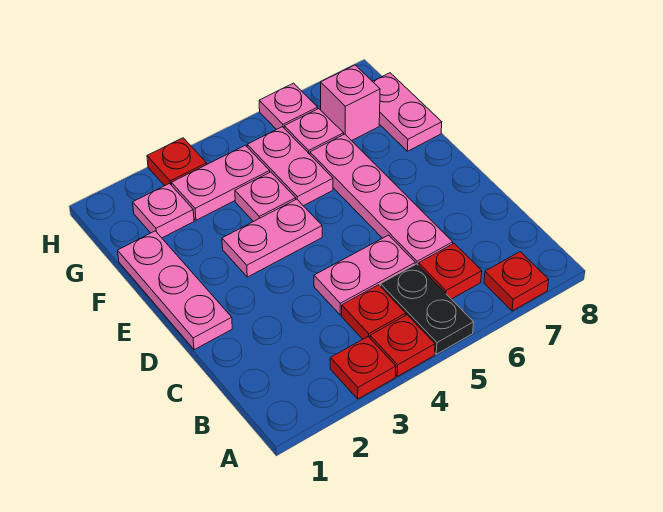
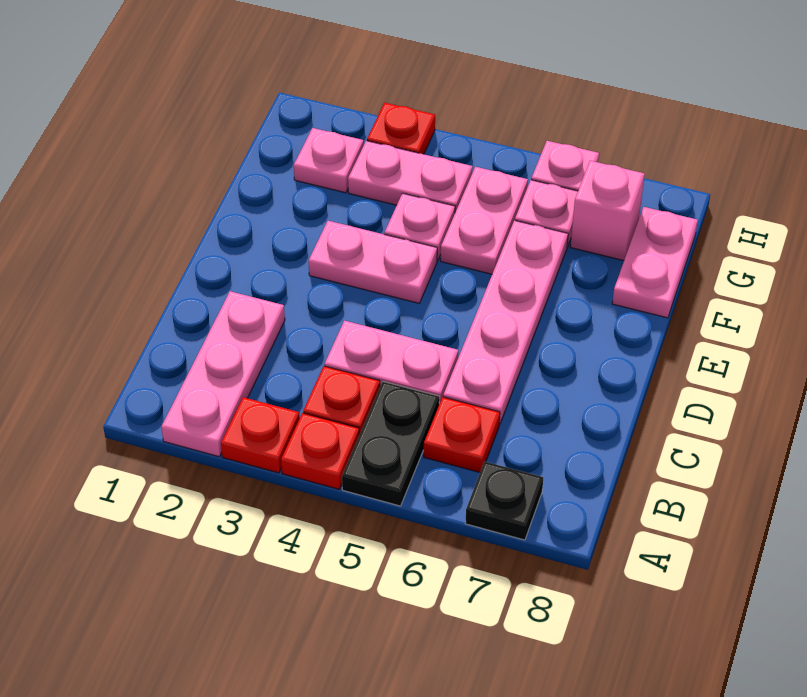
red plate A7 level 1 -> black plate A7 level 1
pink plate D1:F1 level 1 -> pink plate A2:C2 level 1

